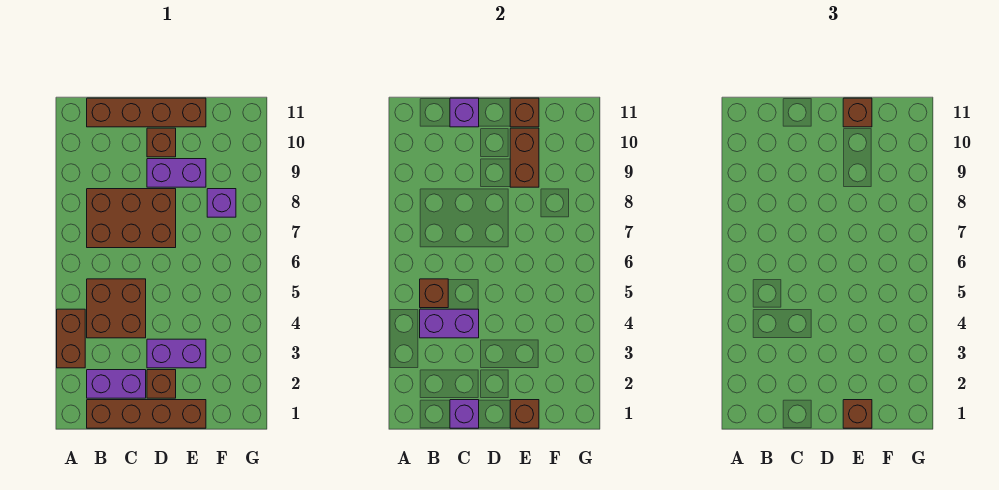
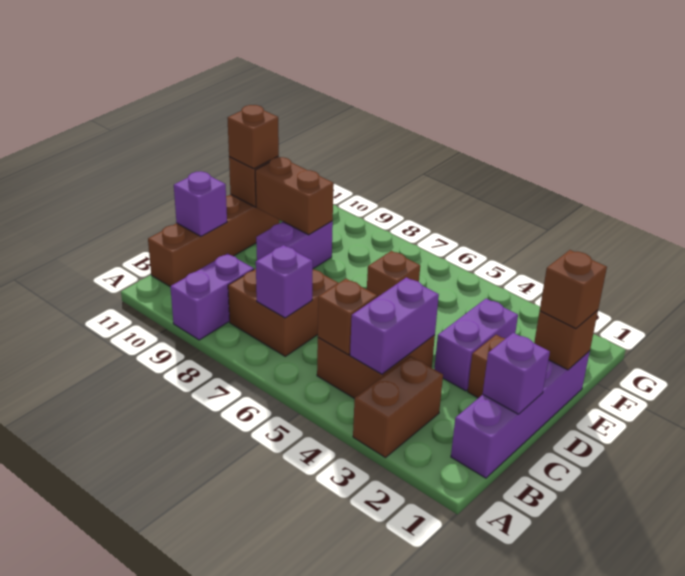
brown brick A3:A4 level 1 -> brown brick A3:B3 level 1
brown brick B1:E1 level 1 -> purple brick B1:E1 level 1
purple brick B2:C2 level 1 -> purple brick A9:B9 level 1
brown brick B7:D8 level 1 -> brown brick B7:C8 level 1
brown brick D10 level 1 -> brown brick E6 level 1
purple brick F8 level 1 -> purple brick B7 level 2

